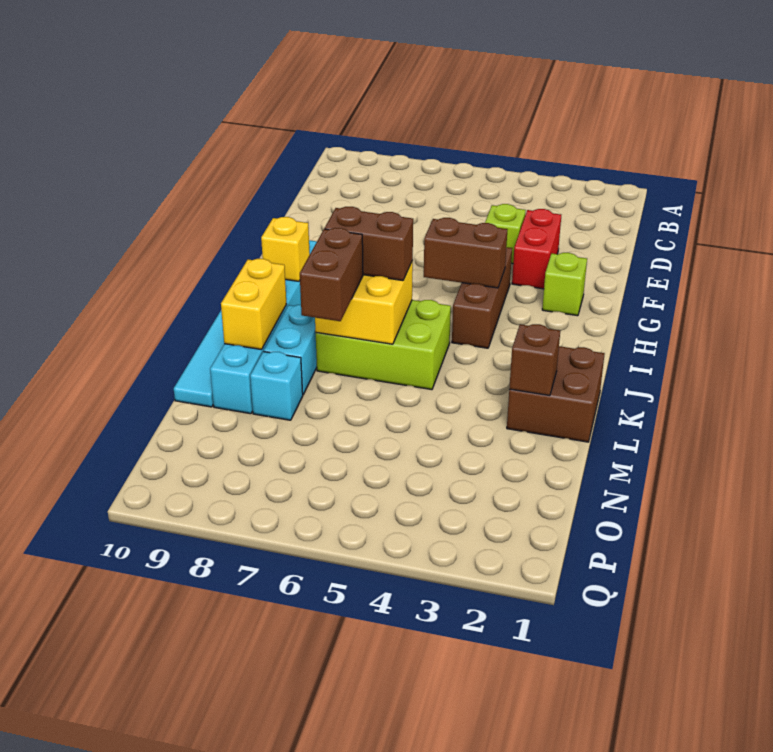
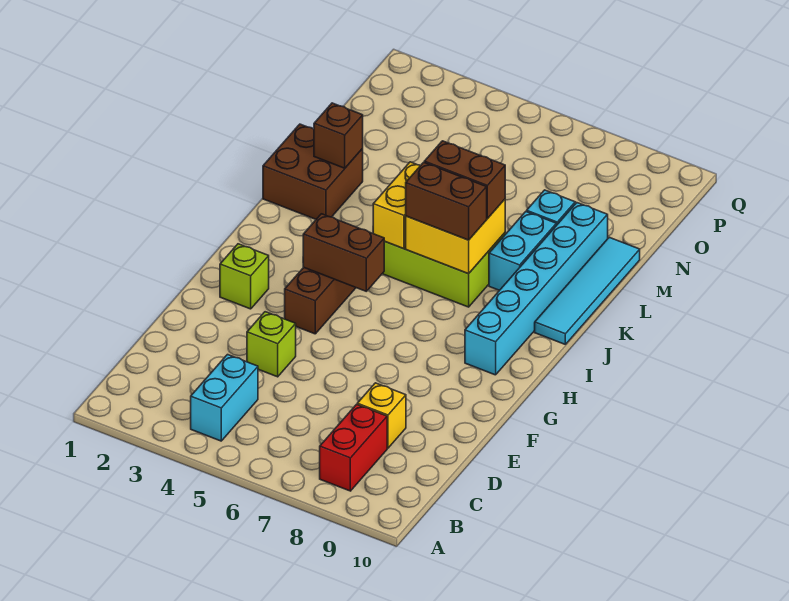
none -> cyan brick B4:C4 level 1
red brick E3:F3 level 1 -> red brick B8:C8 level 1
yellow brick I9 level 2 -> yellow brick D8 level 1
brown brick K7:L7 level 3 -> brown brick K6:K7 level 3
yellow brick K9:L9 level 2 -> yellow brick J5:K5 level 2

